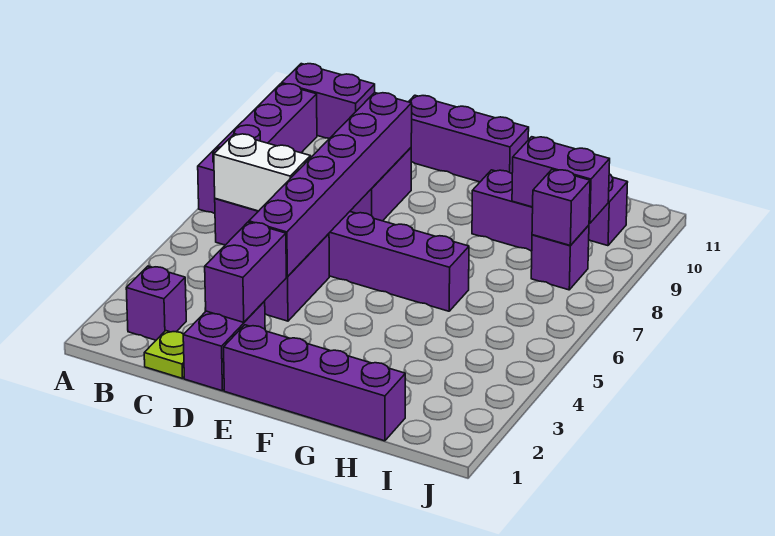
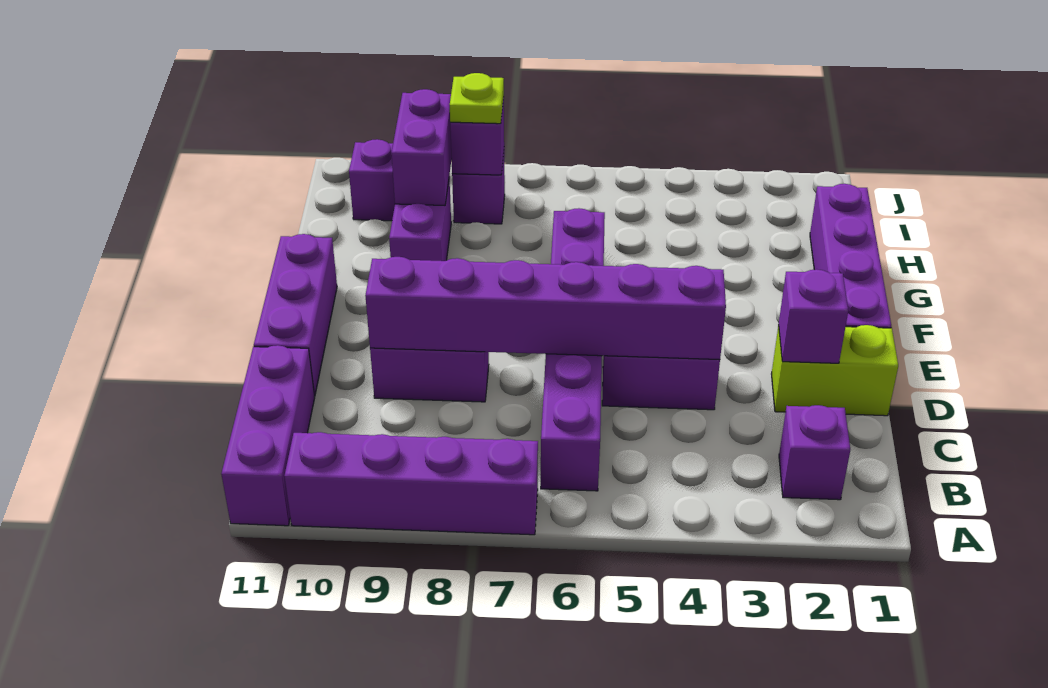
purple brick A11:B11 level 1 -> purple brick A11:C11 level 1
white brick B6:C6 level 2 -> none
lime plate C1 level 1 -> lime plate I8 level 3
purple brick D1:D2 level 1 -> lime brick D1:D2 level 1
purple brick D2:D3 level 2 -> purple brick D2 level 2

